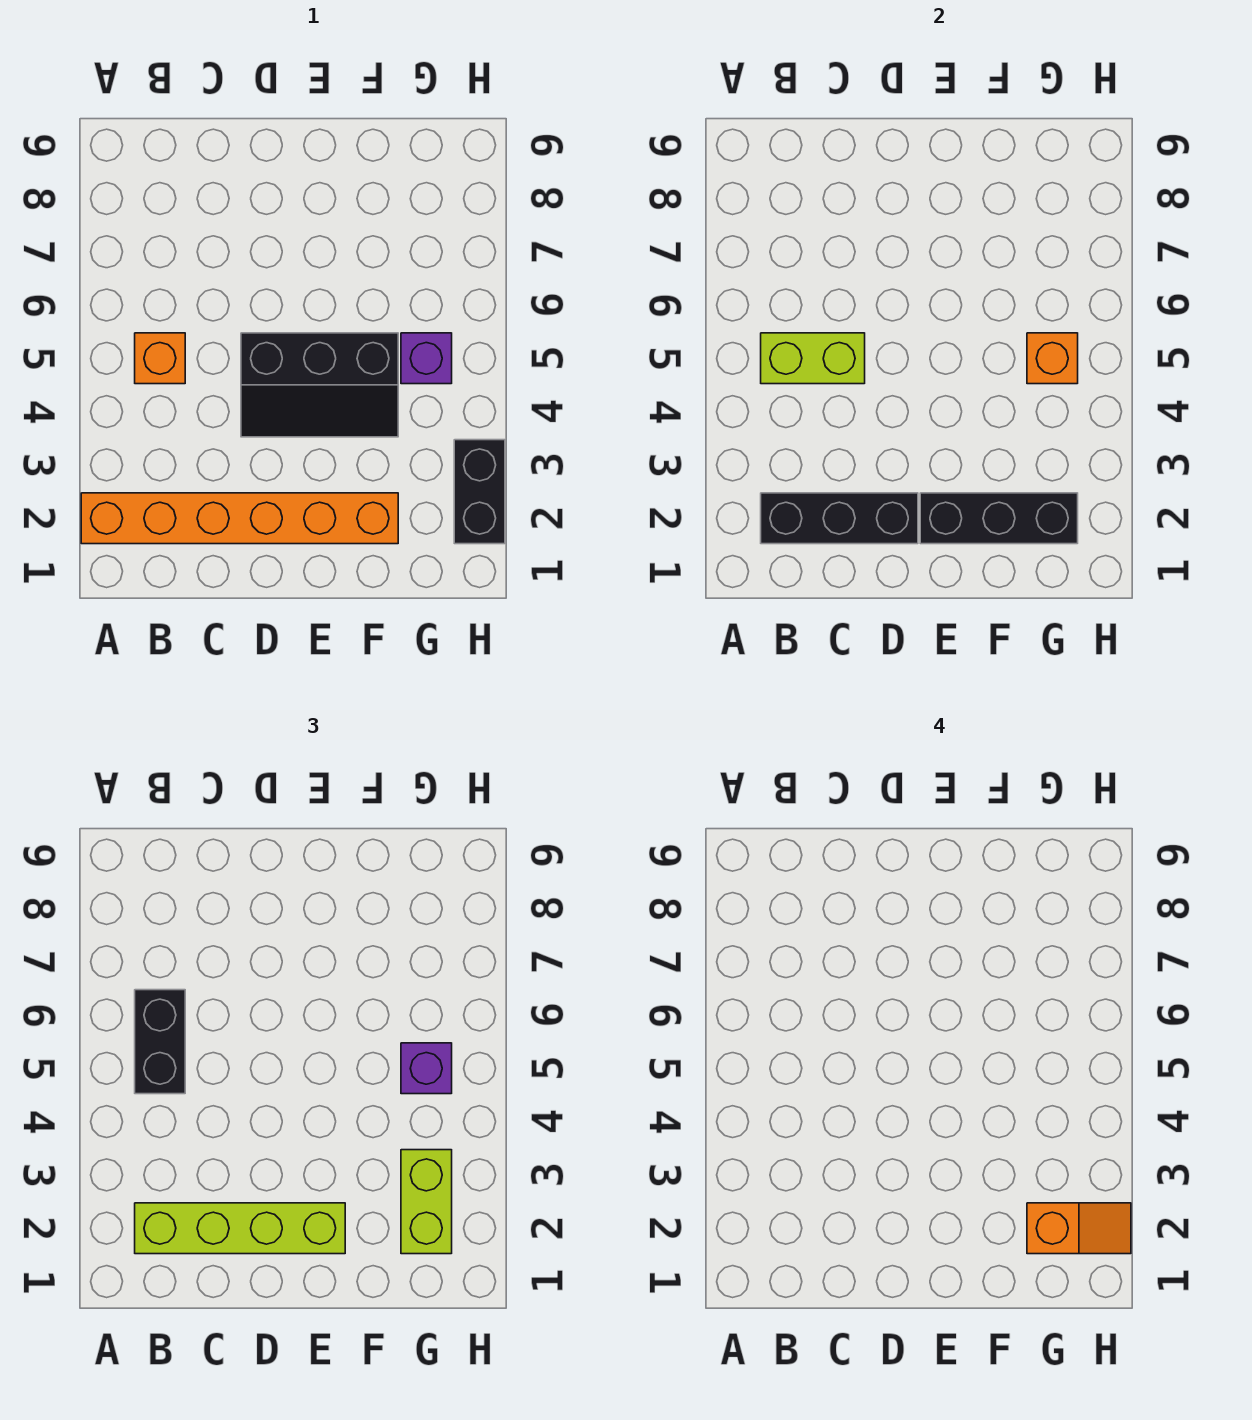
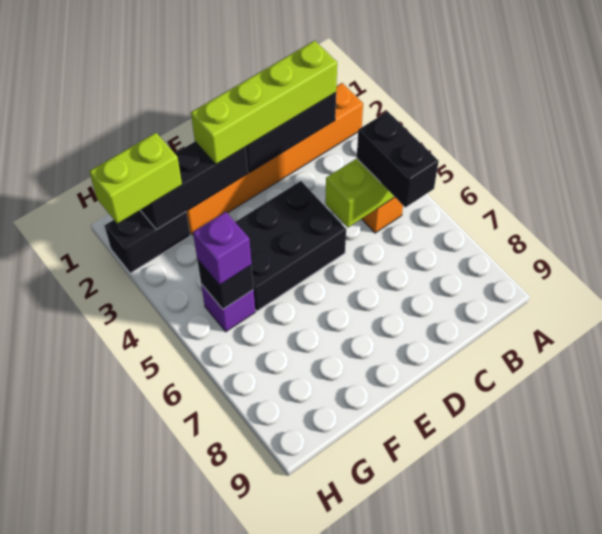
black slope D4:F5 level 1 top 5 -> black brick D4:F5 level 1
lime brick G2:G3 level 3 -> lime brick G2:H2 level 3
orange slope G2:H2 level 4 top G -> none
orange brick G5 level 2 -> black brick G5 level 2
black brick H2:H3 level 1 -> black brick G2:H2 level 1

